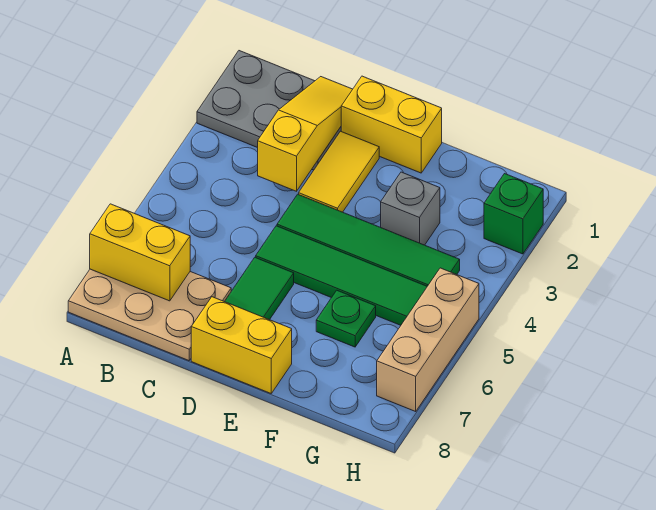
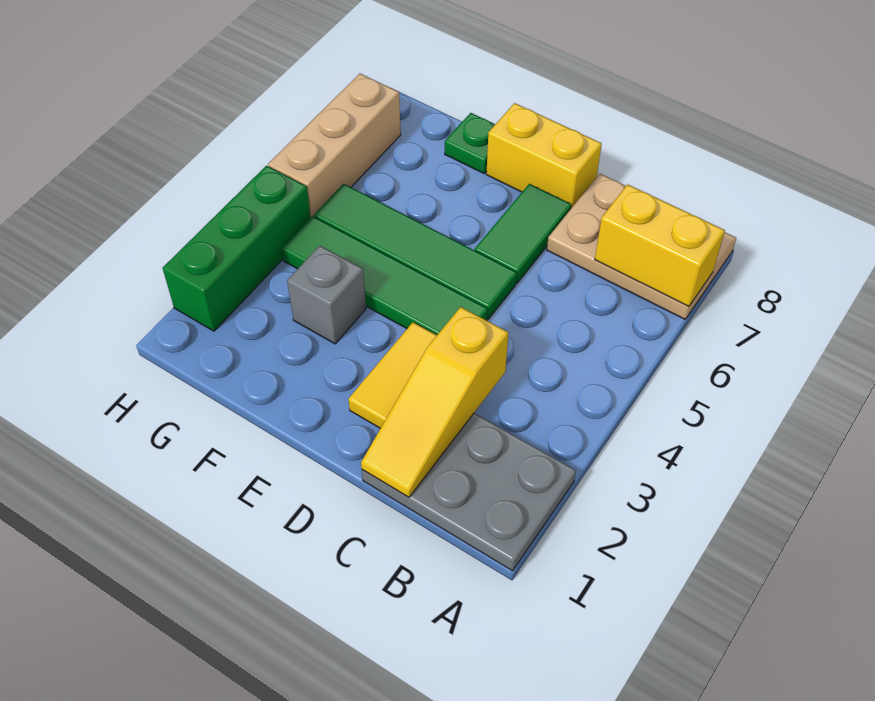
yellow brick D1:E1 level 1 -> none
green plate F6 level 1 -> green plate F8 level 1
green brick H2 level 1 -> green brick H2:H4 level 1

